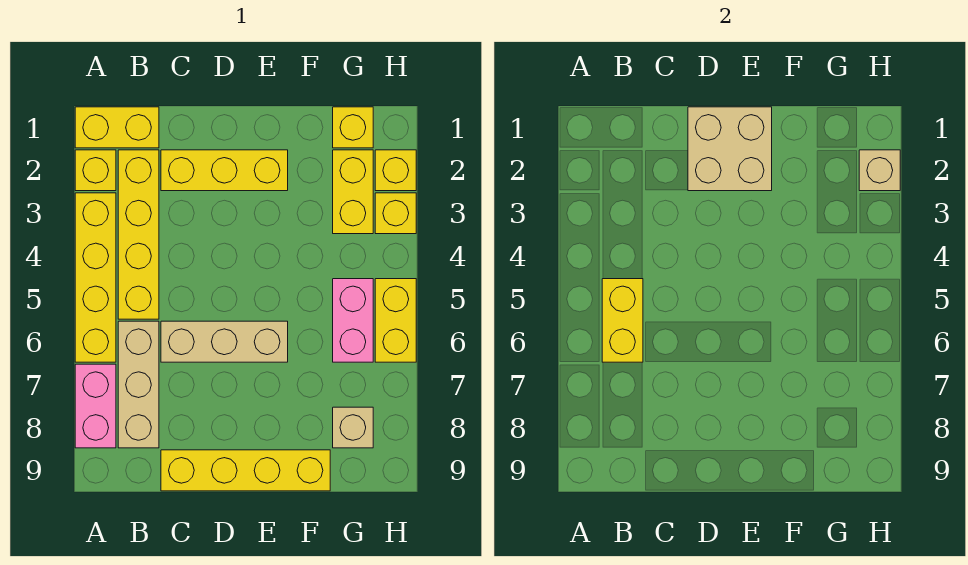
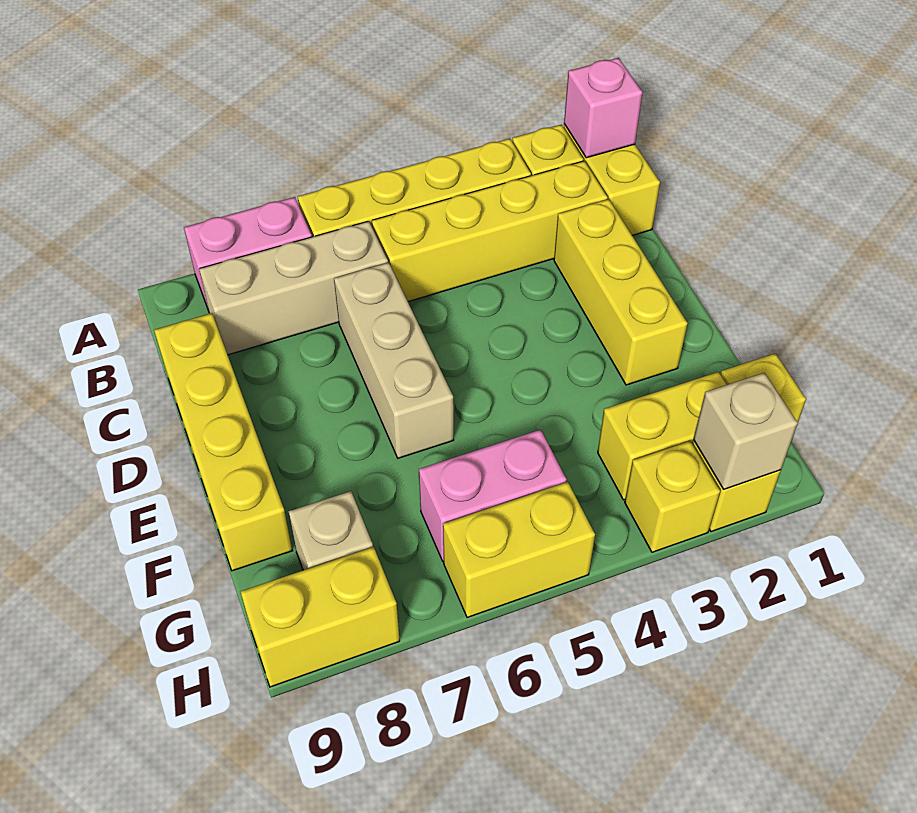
none -> pink brick A1 level 2
yellow brick B5:B6 level 2 -> yellow brick H8:H9 level 1
tan brick D1:E2 level 2 -> none

